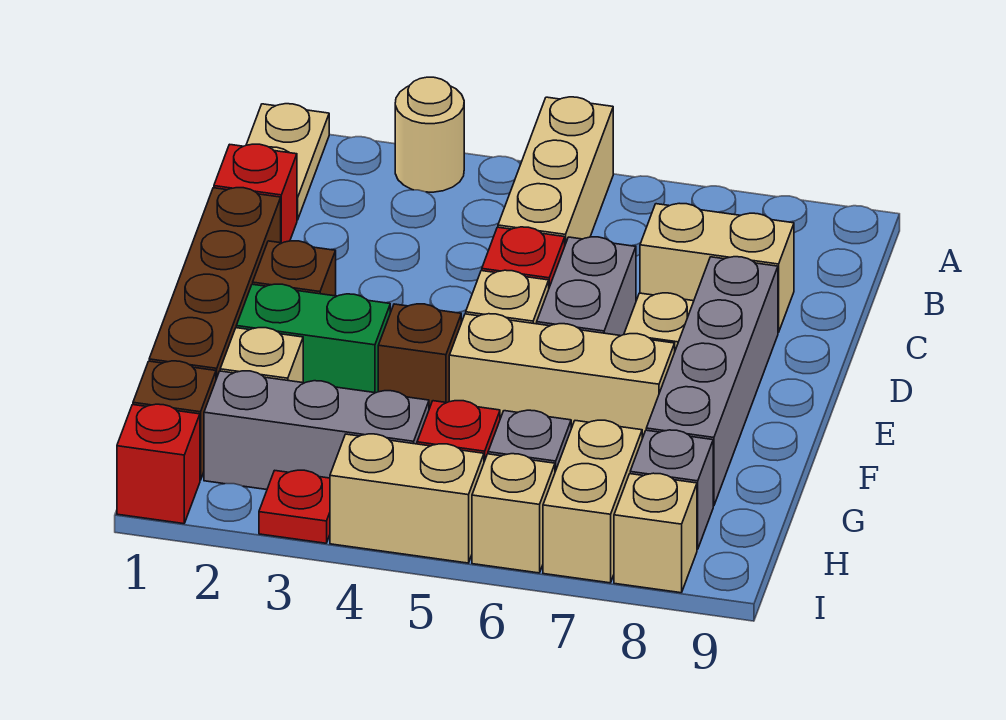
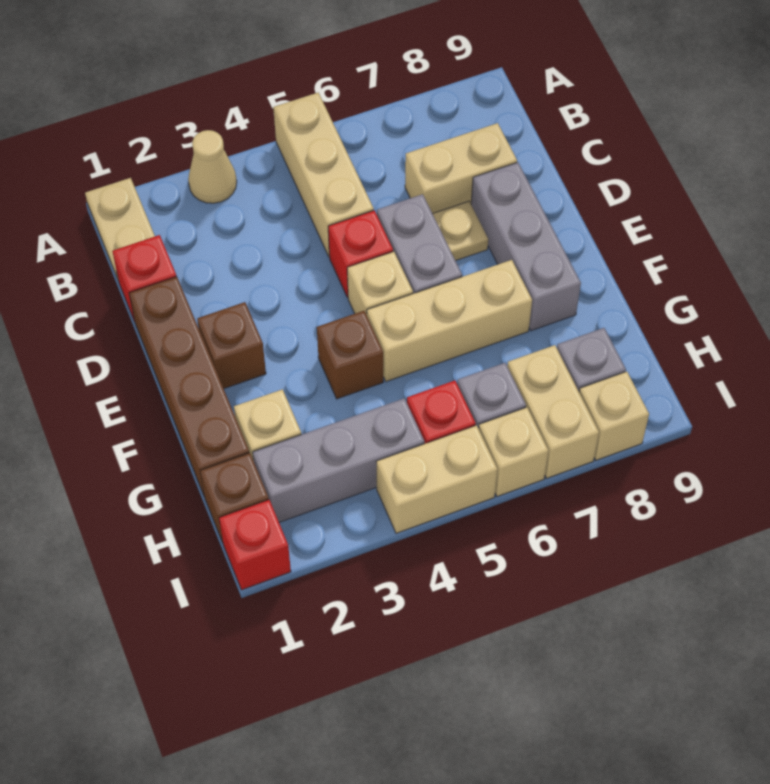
tan round brick A3 level 1 -> tan cone A3 level 1
grey brick D8:G8 level 1 -> grey brick D8:F8 level 1
green brick F2:F3 level 1 -> none
red plate I3 level 1 -> none

